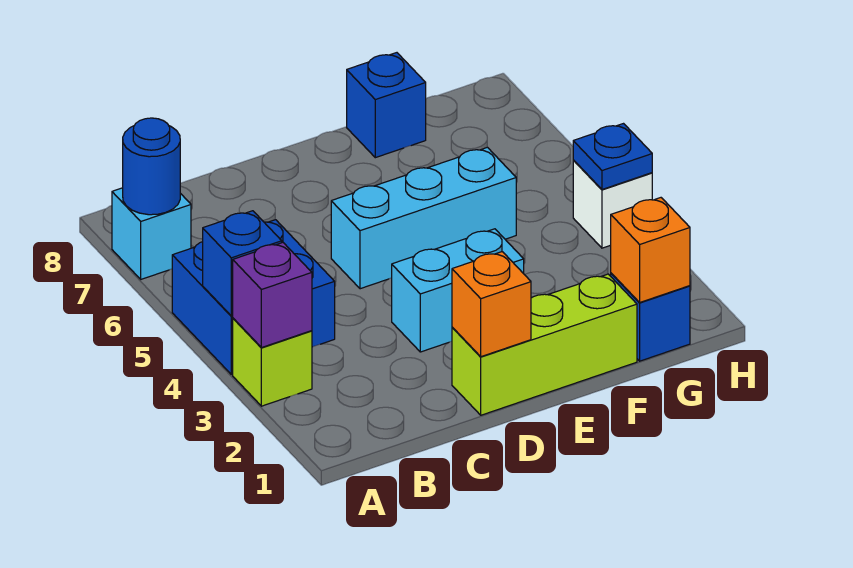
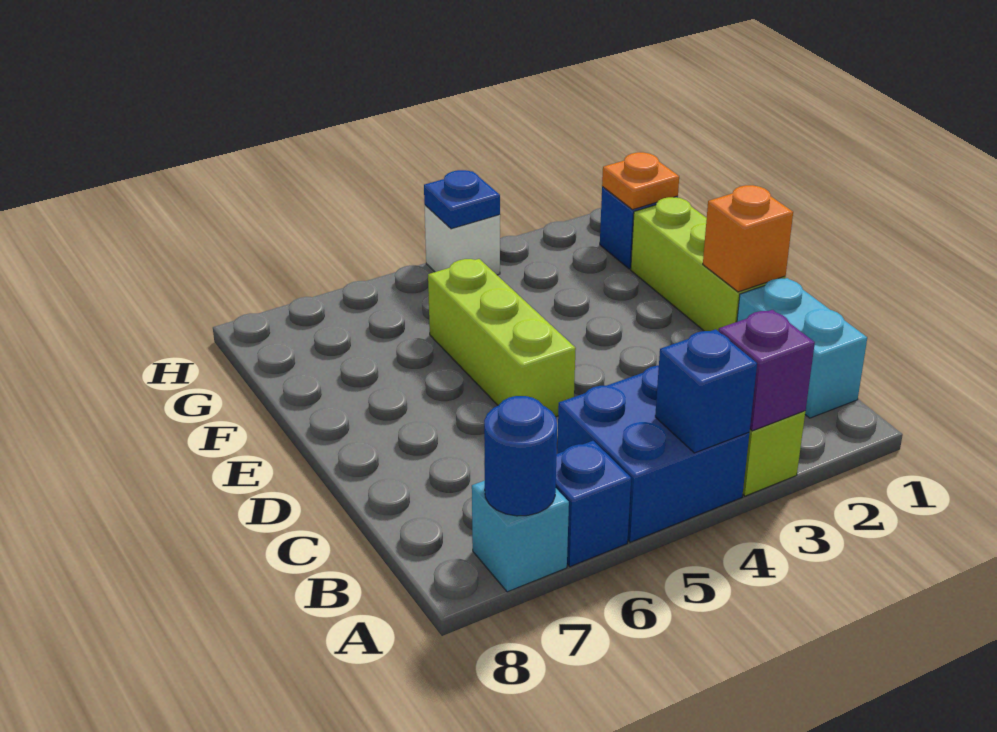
cyan brick D3:E3 level 1 -> cyan brick B1:C1 level 1
cyan brick D5:F5 level 1 -> lime brick D5:F5 level 1
blue brick F8 level 1 -> blue brick A6 level 1
orange brick G1 level 2 -> orange plate G1 level 2

